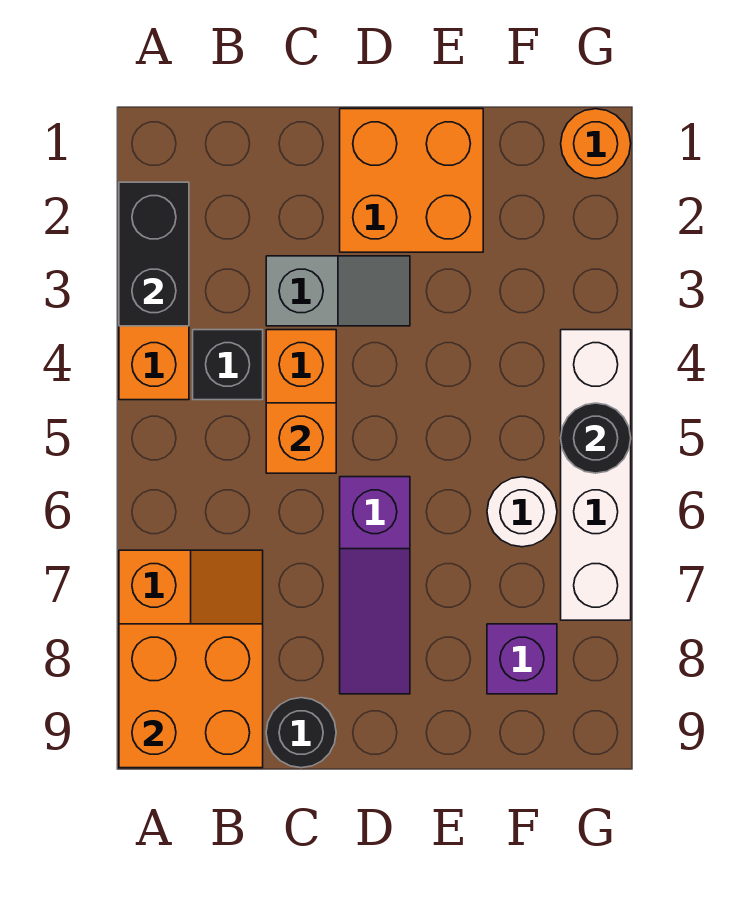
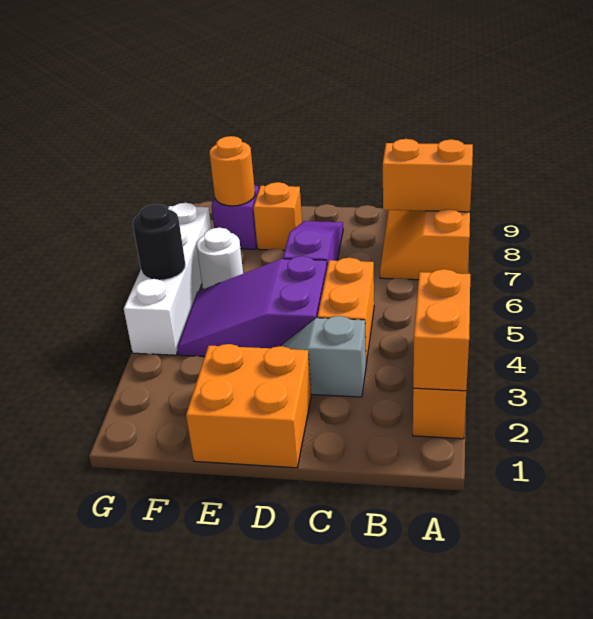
black brick A2:A3 level 2 -> orange brick A2:A3 level 2
orange brick A8:B9 level 2 -> orange brick A8:B8 level 2
black brick B4 level 1 -> none
orange brick C5 level 2 -> orange brick E8 level 1
black round brick C9 level 1 -> none
none -> purple slope D4:F5 level 1 top D
orange round brick G1 level 1 -> orange round brick F8 level 2

